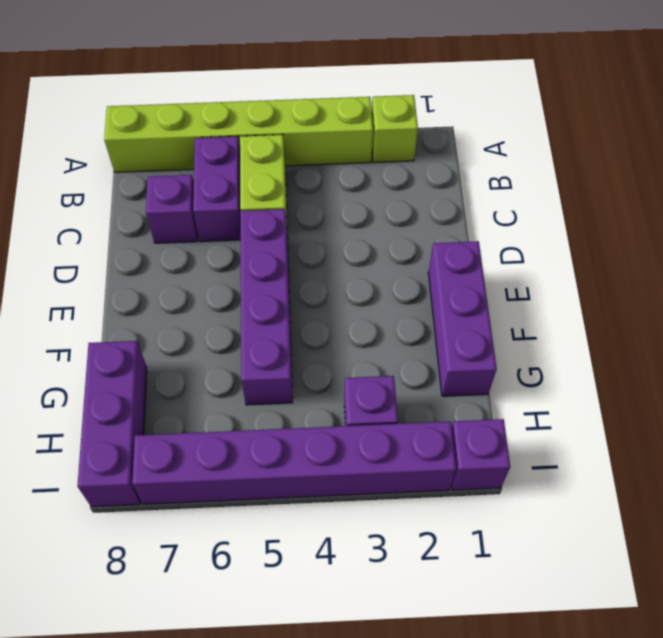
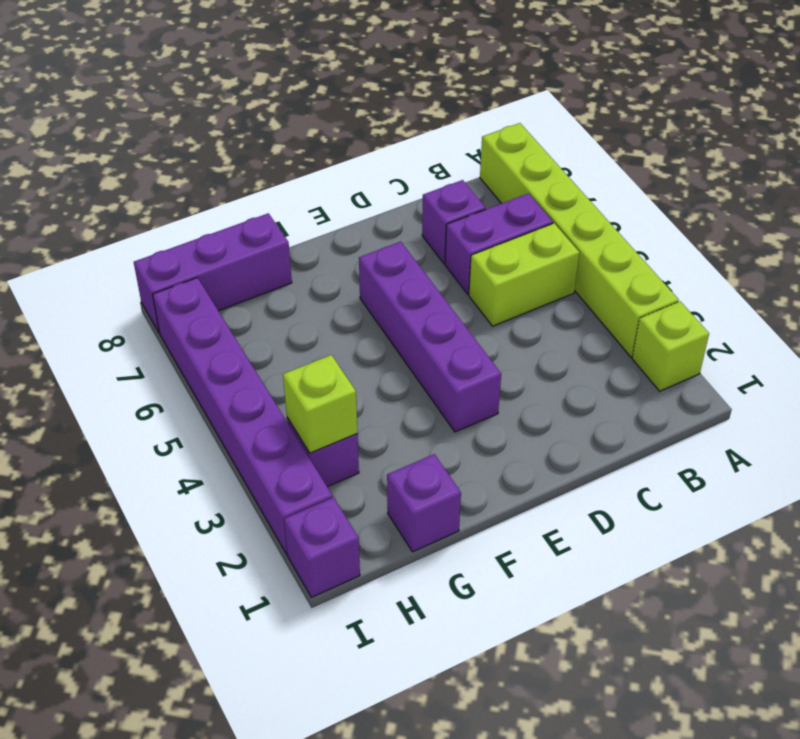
purple brick D5:G5 level 1 -> purple brick E3:E6 level 1
purple brick E1:G1 level 1 -> purple brick G1 level 1
none -> lime brick H3 level 2

